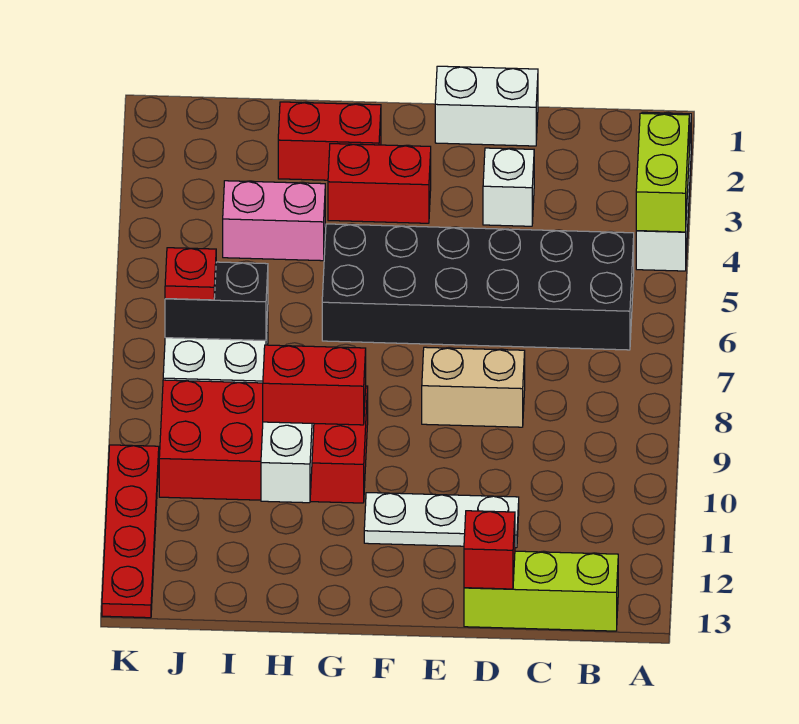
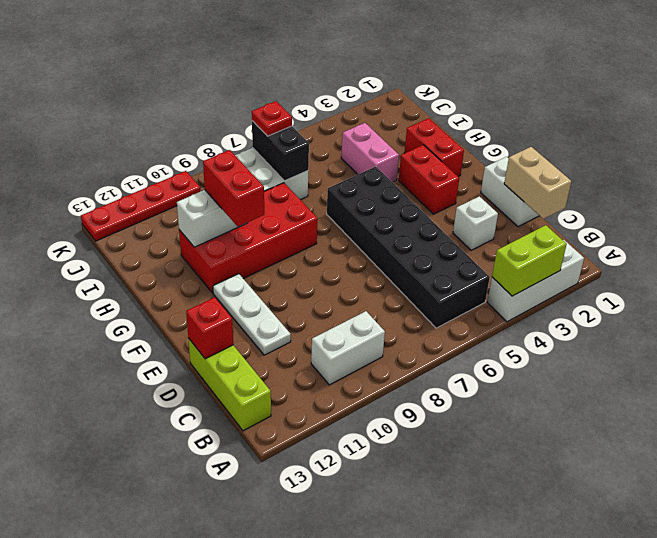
none -> white brick B9:B10 level 1
tan brick D8:E8 level 1 -> tan brick C1:D1 level 2
red brick G9:J10 level 1 -> red brick G8:H11 level 1

